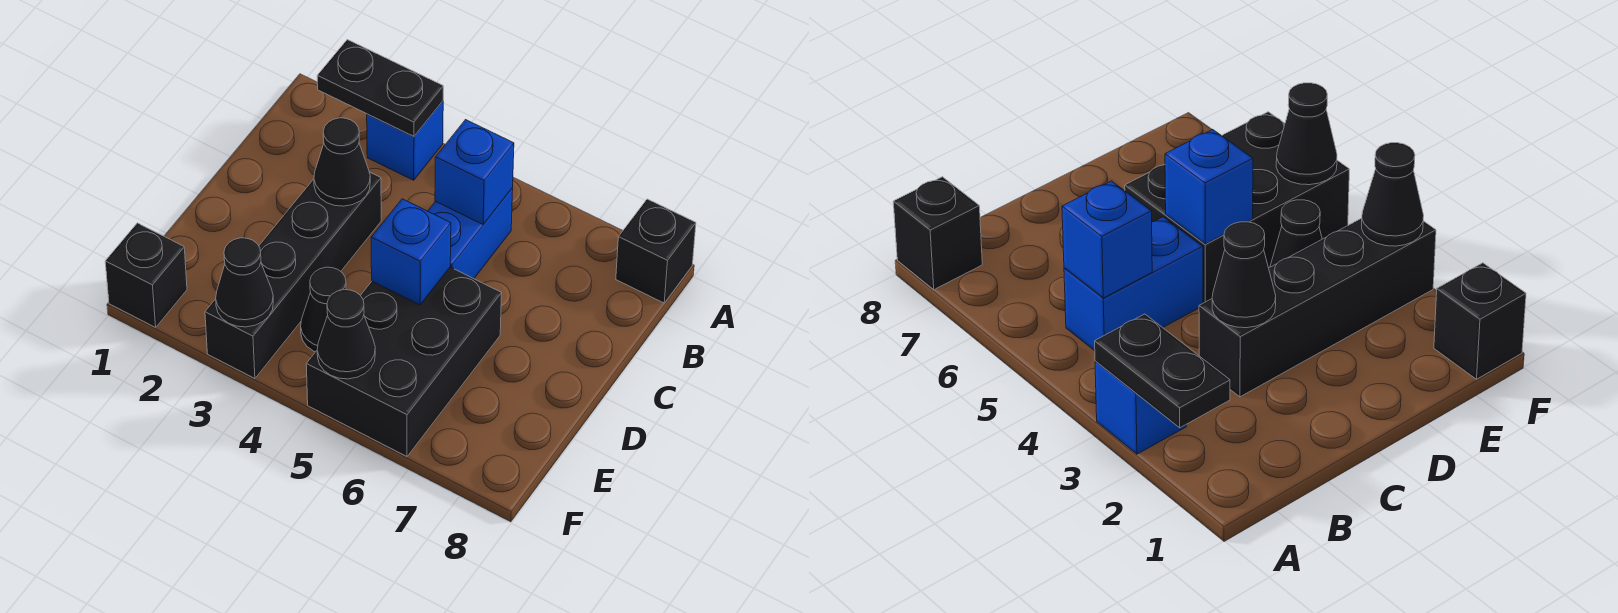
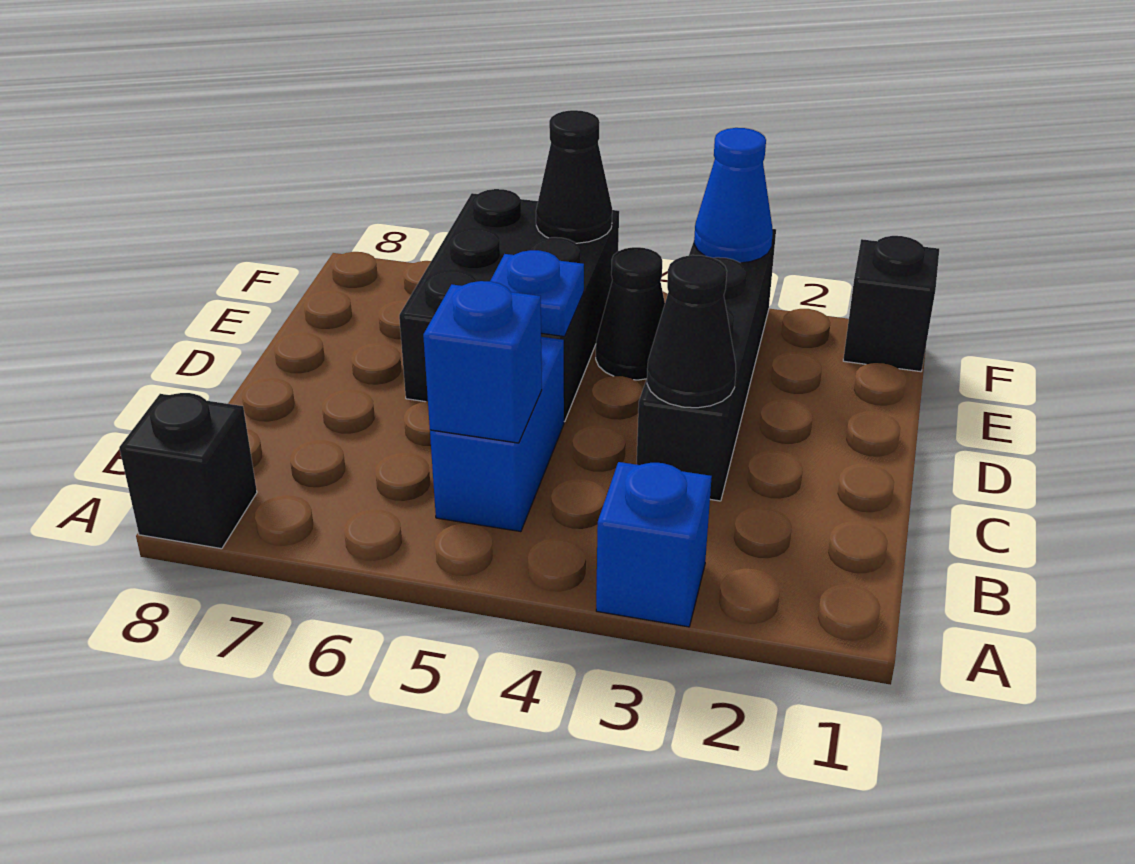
black plate A2:A3 level 2 -> none
blue brick D5 level 2 -> blue plate D5 level 2
black cone F3 level 2 -> blue cone F3 level 2

